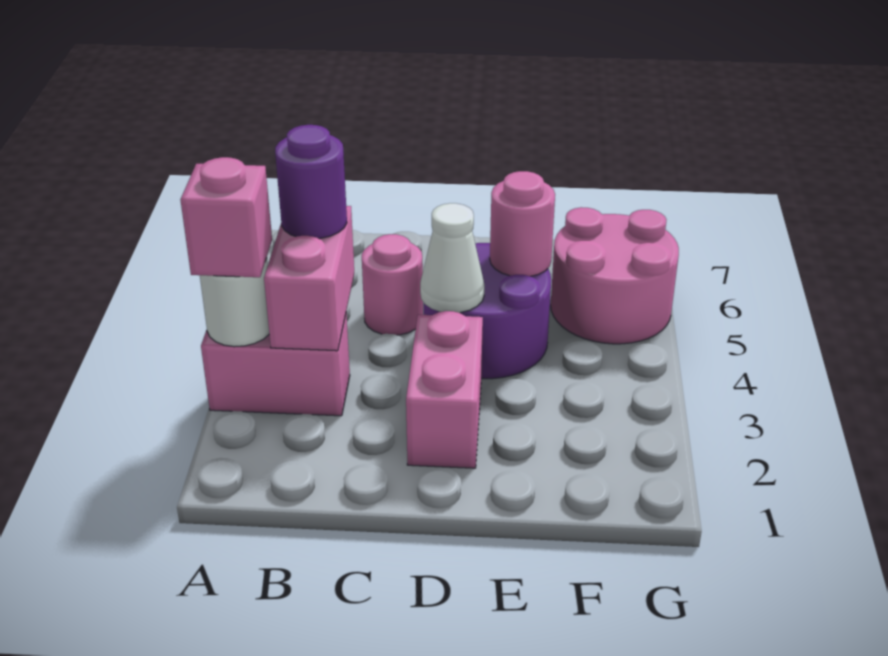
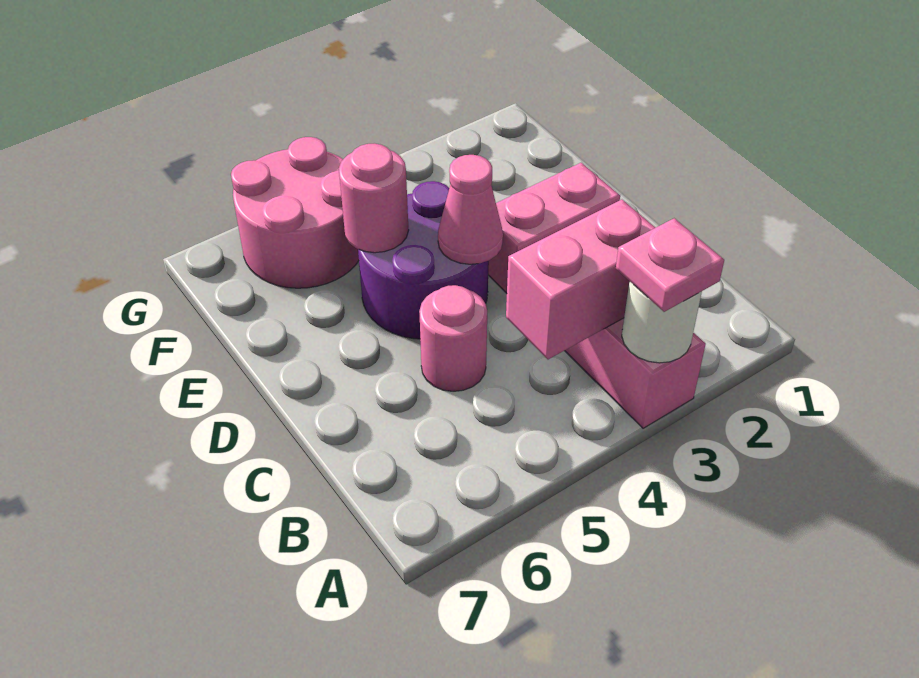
pink brick A3 level 3 -> pink plate A3 level 3
purple round brick B4 level 3 -> none
white cone D4 level 2 -> pink cone D4 level 2

